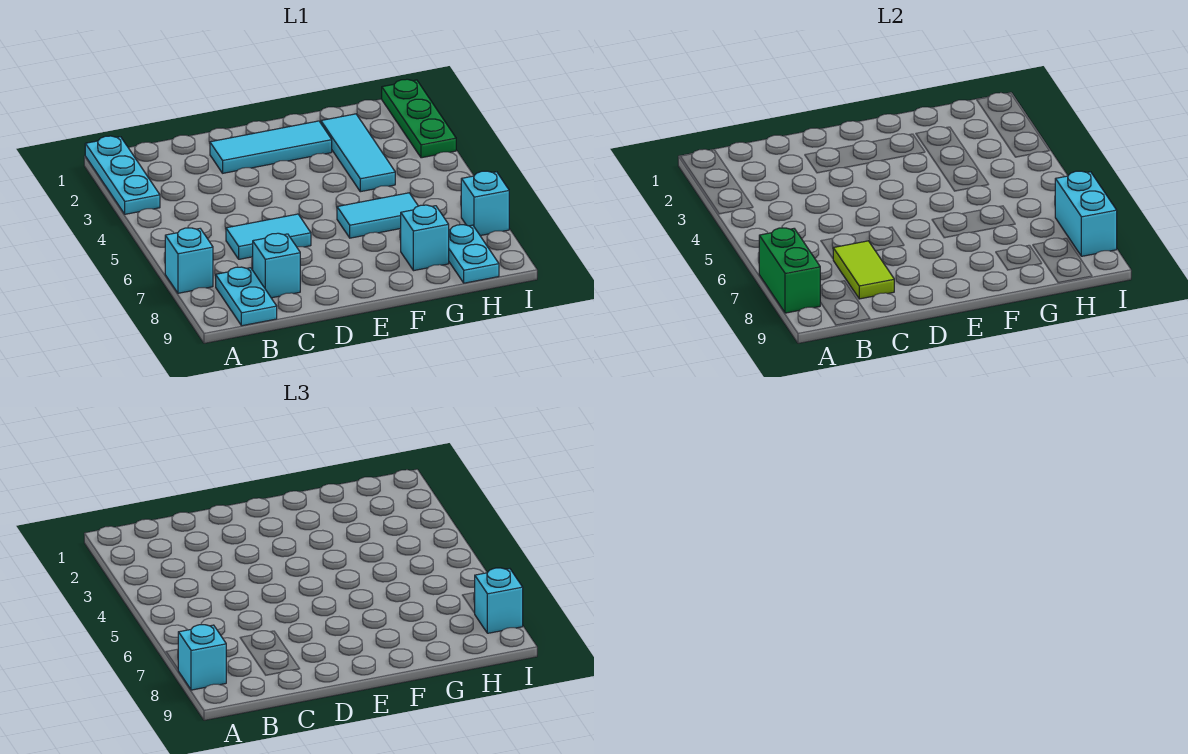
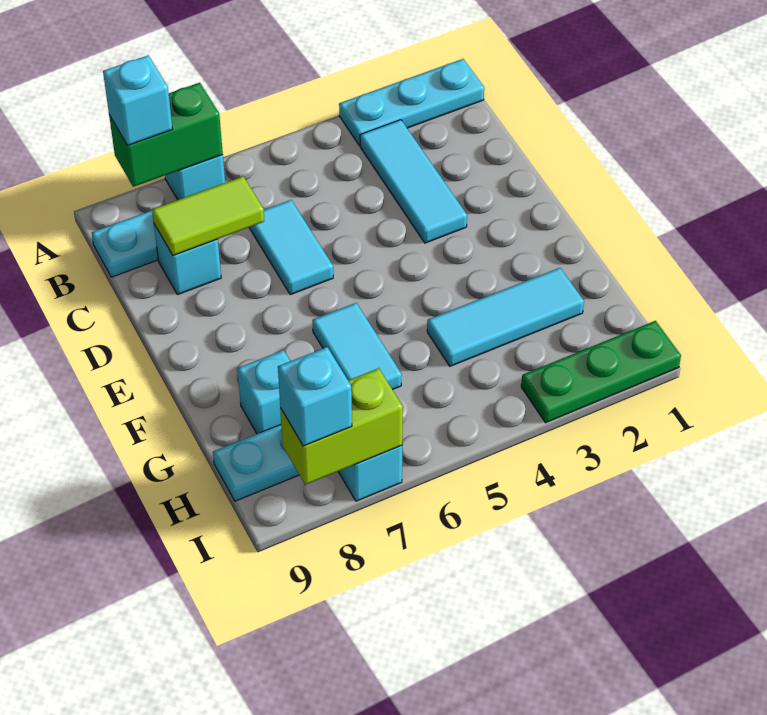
cyan tile D2:F2 level 1 -> cyan tile B3:D3 level 1
cyan brick I7:I8 level 2 -> lime brick I7:I8 level 2

